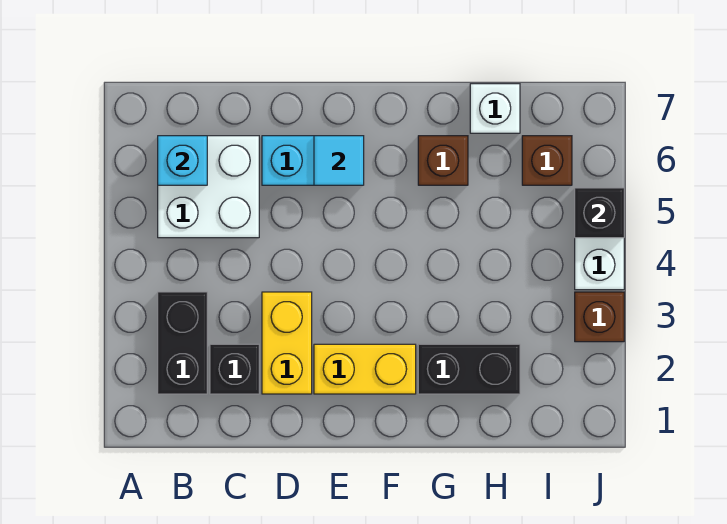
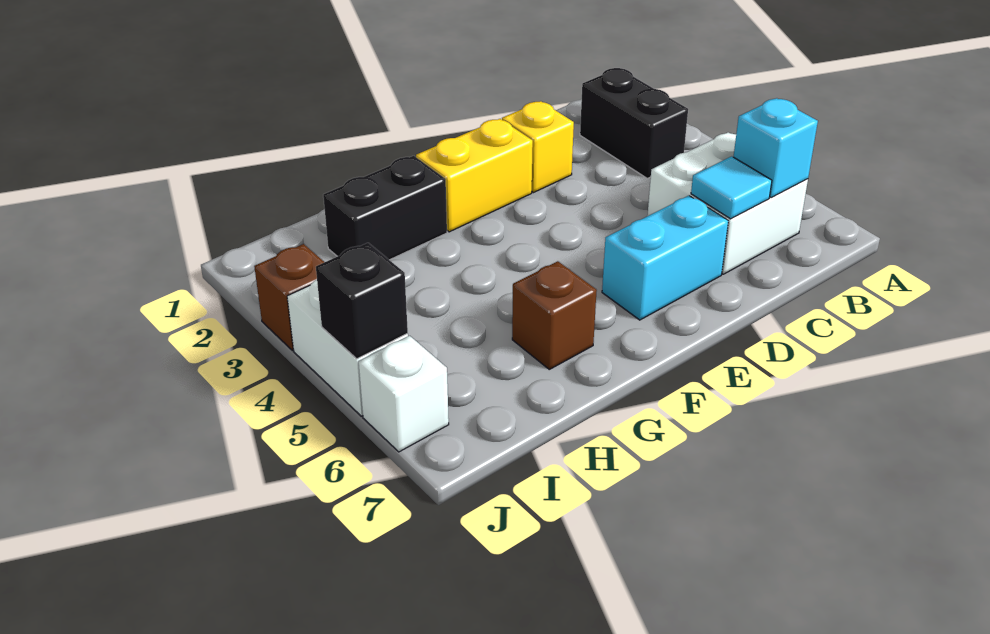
black brick C2 level 1 -> none
yellow brick D2:D3 level 1 -> yellow brick D2 level 1
cyan tile E6 level 2 -> cyan tile C6 level 2
white brick H7 level 1 -> white brick J6 level 1
brown brick I6 level 1 -> none

